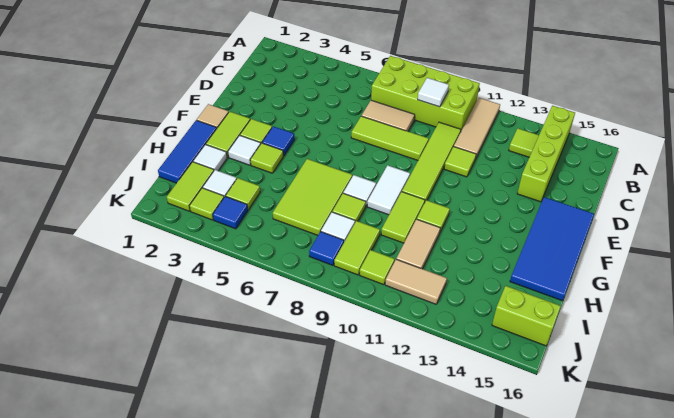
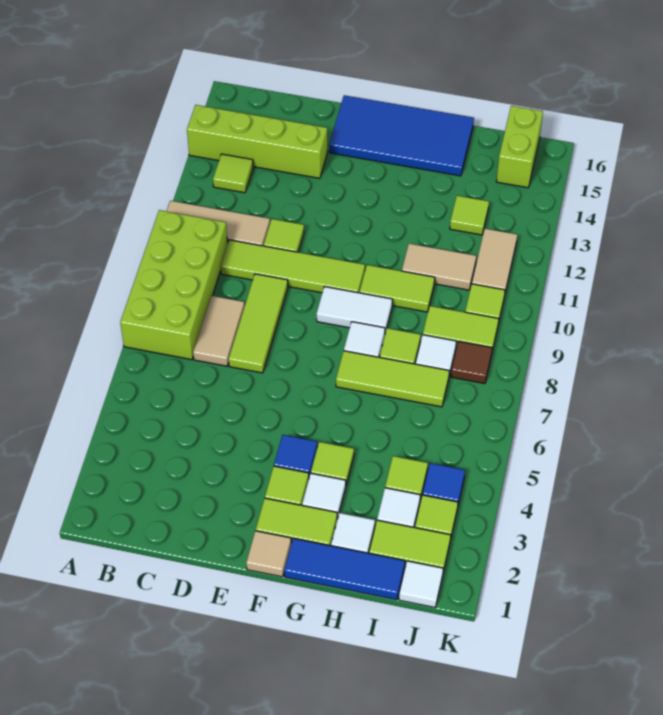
white tile B9 level 2 -> white tile J1 level 1
lime tile G6:I7 level 1 -> lime tile G7:I7 level 1
lime tile G11 level 1 -> lime tile I13 level 1
blue tile J8 level 1 -> brown tile J8 level 1

